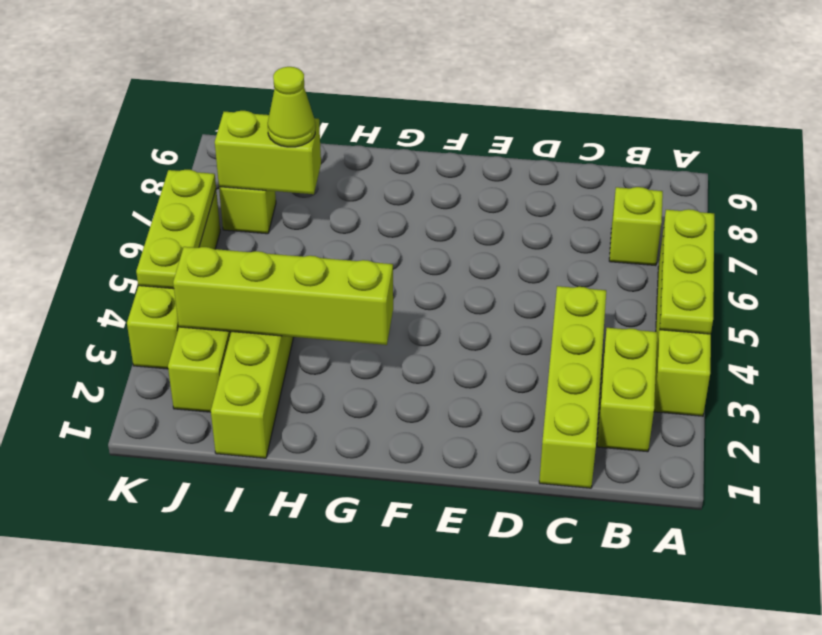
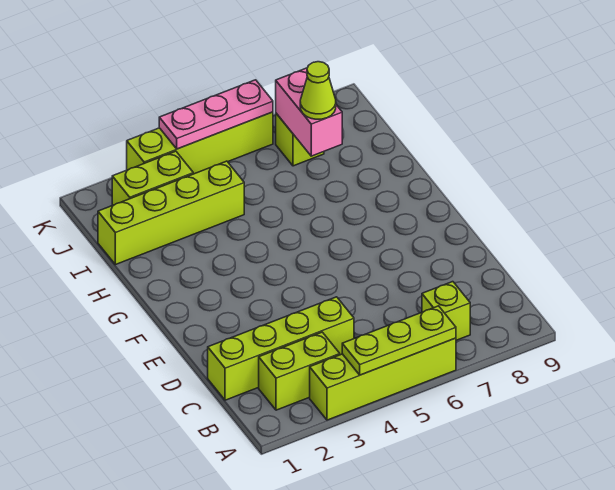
lime brick G3:J3 level 2 -> none
lime brick I7:J7 level 2 -> pink brick I7:J7 level 2
lime plate K4:K6 level 2 -> pink plate K4:K6 level 2

